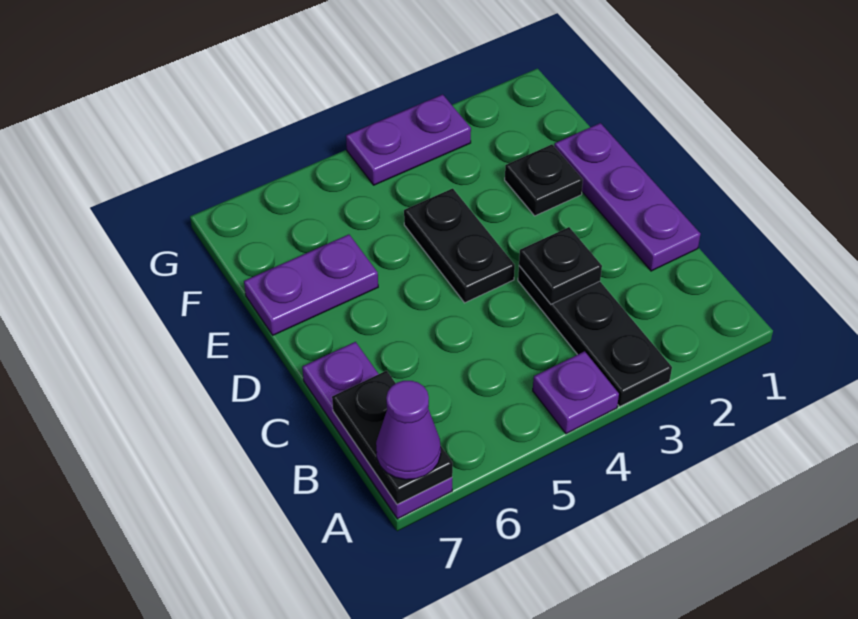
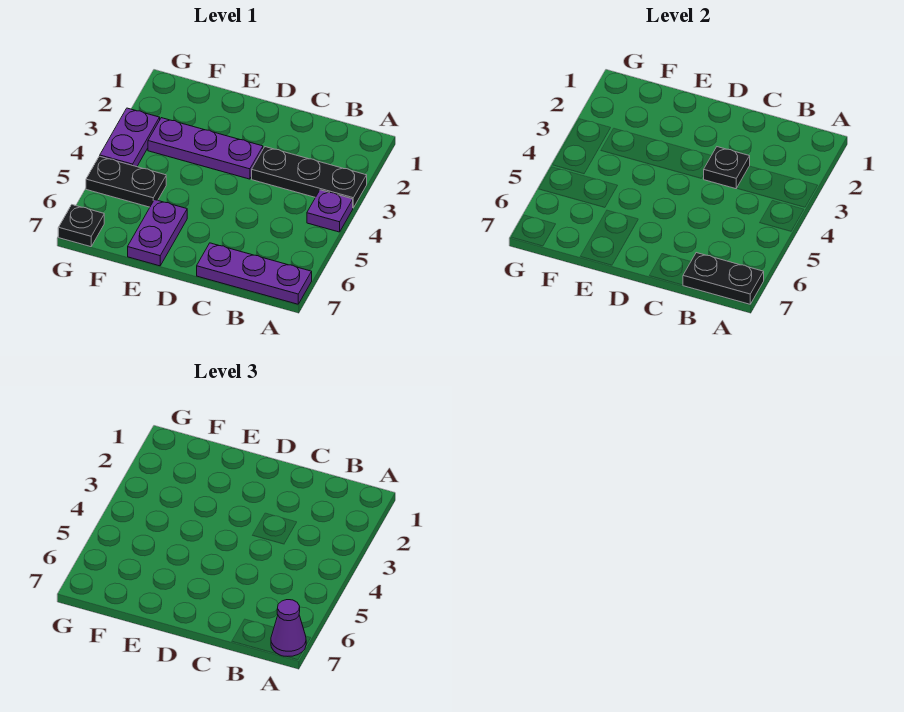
purple plate C1:E1 level 1 -> purple plate D3:F3 level 1
black plate D4:E4 level 1 -> black plate F5:G5 level 1
black plate E2 level 1 -> black plate G7 level 1

